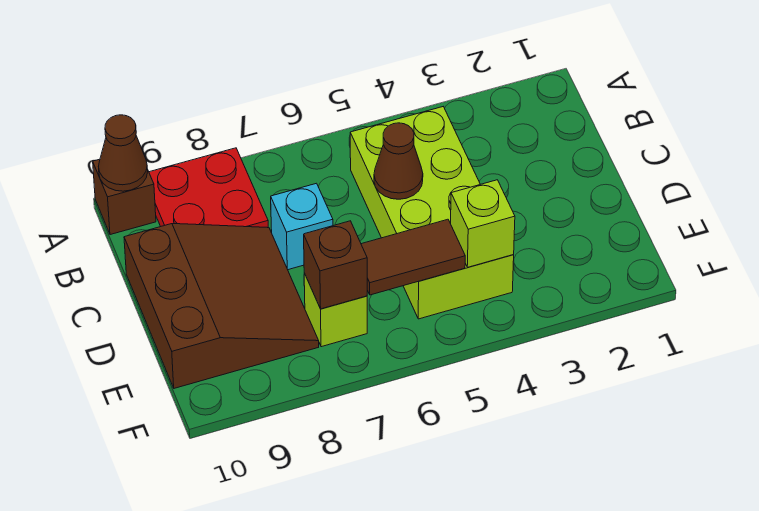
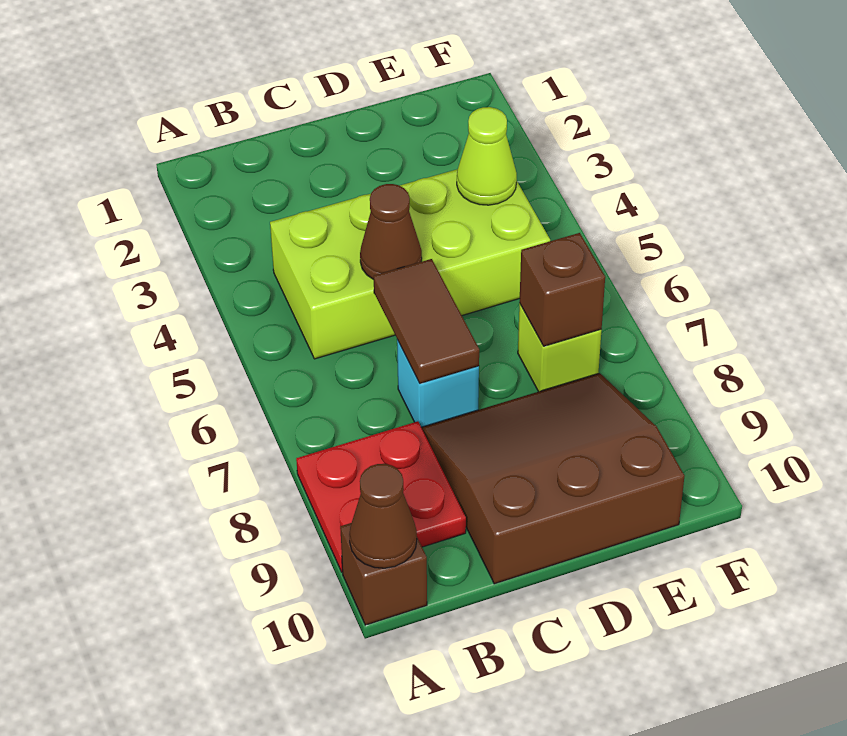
lime brick E4 level 2 -> lime cone E4 level 2
brown tile E5:E6 level 2 -> brown tile C6:C7 level 2

